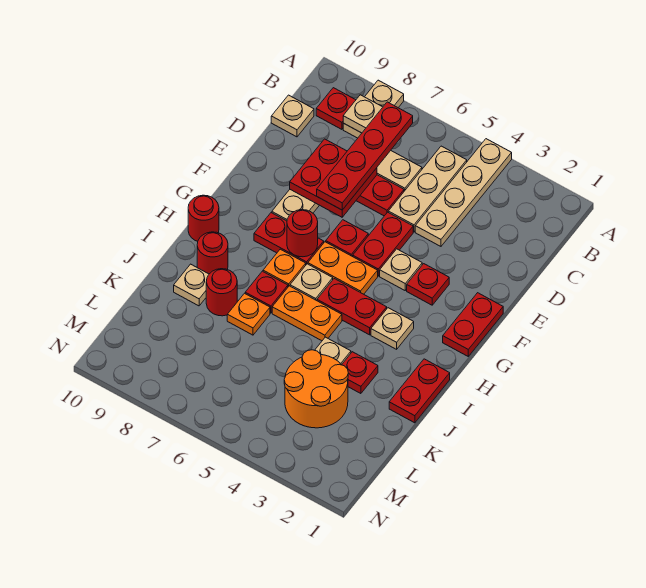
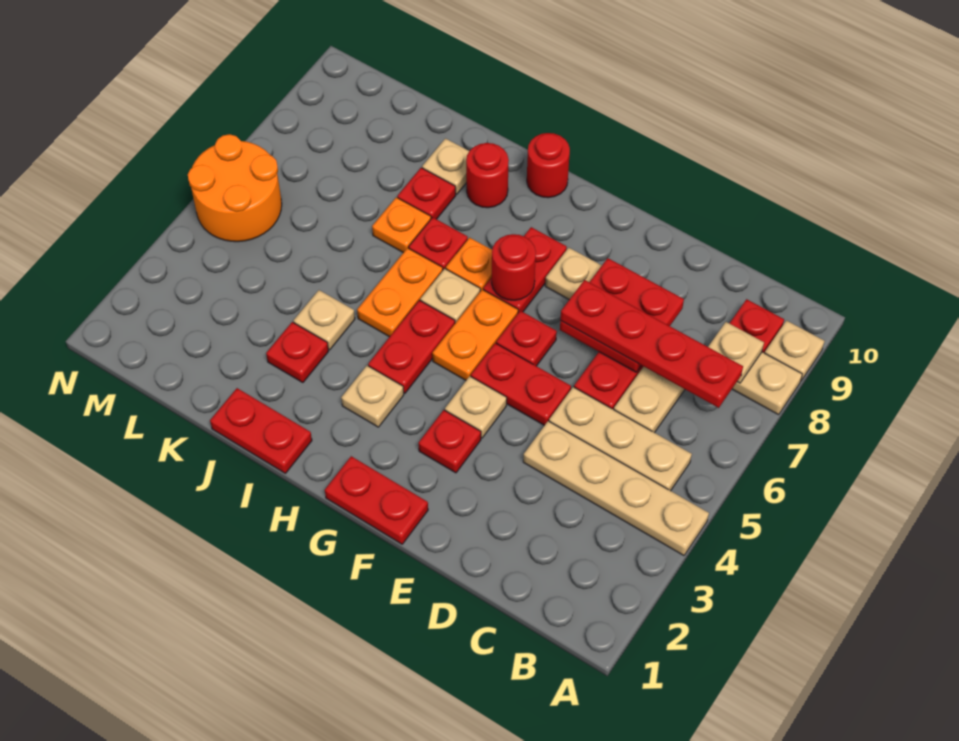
tan plate C10 level 1 -> tan plate A9 level 1
red round brick J8 level 1 -> red plate J8 level 1
orange round brick K3:L4 level 1 -> orange round brick M5:N6 level 1

